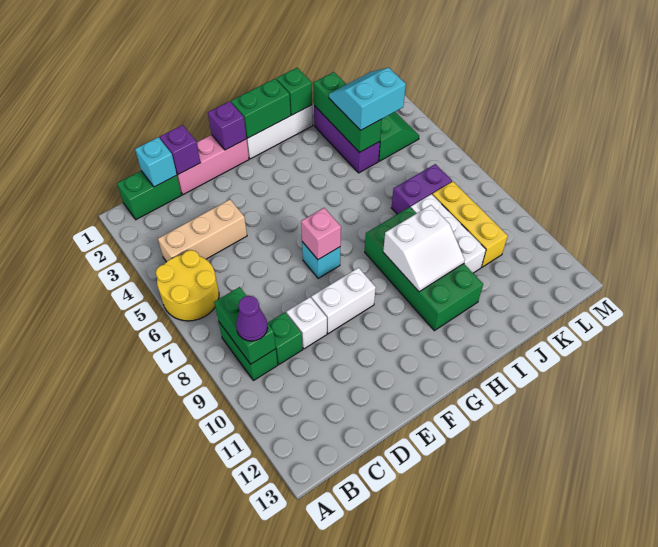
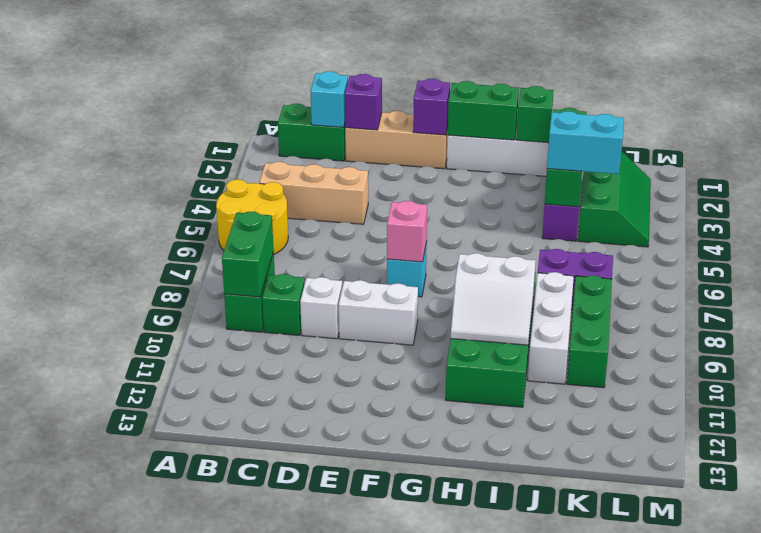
purple cone B9 level 3 -> none
pink brick D1:F1 level 1 -> tan brick D1:F1 level 1
yellow brick K8:K10 level 1 -> green brick K8:K10 level 1

